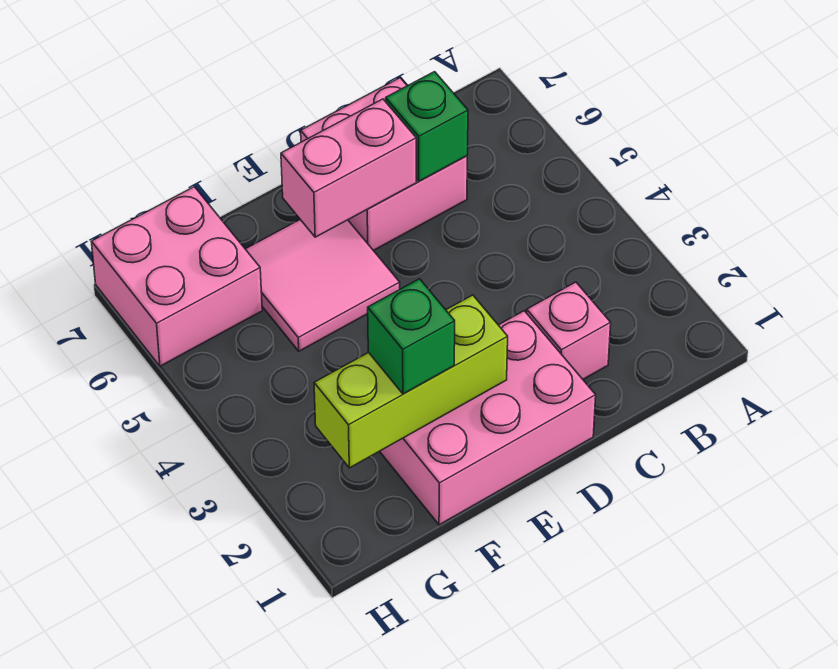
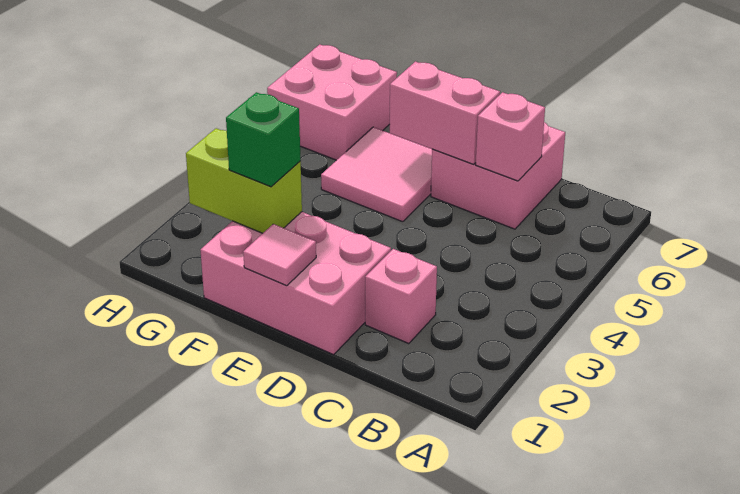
green brick C6 level 2 -> pink brick C6 level 2
none -> pink tile E1 level 2
lime brick E2:G2 level 2 -> lime brick F2:G2 level 2

